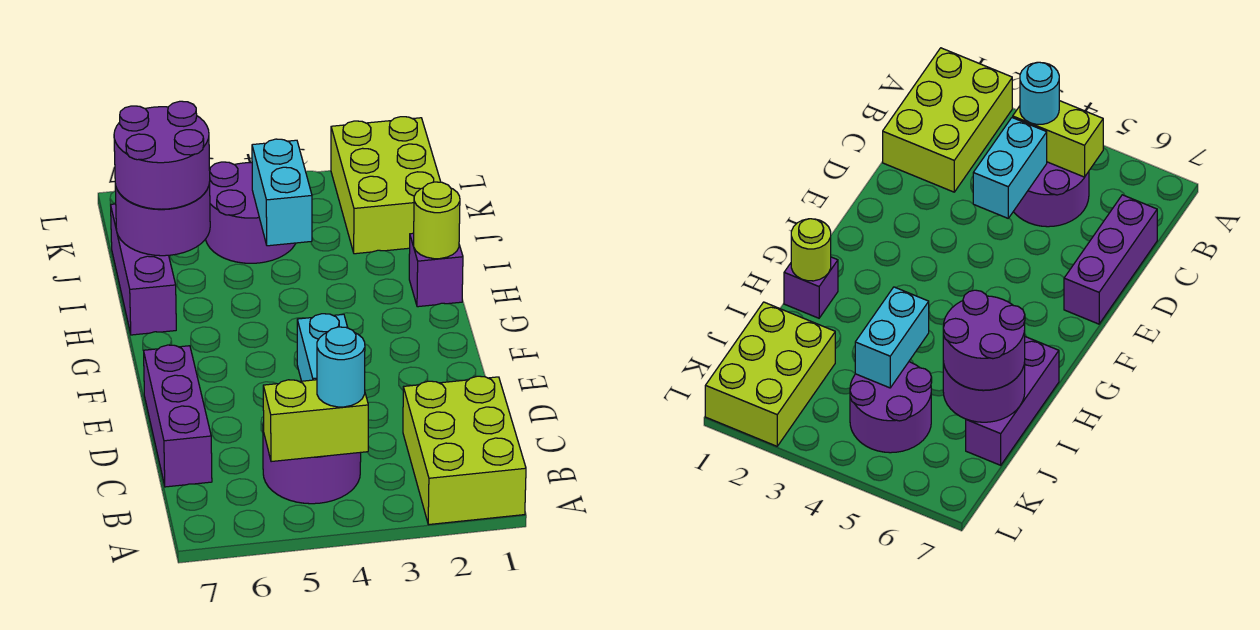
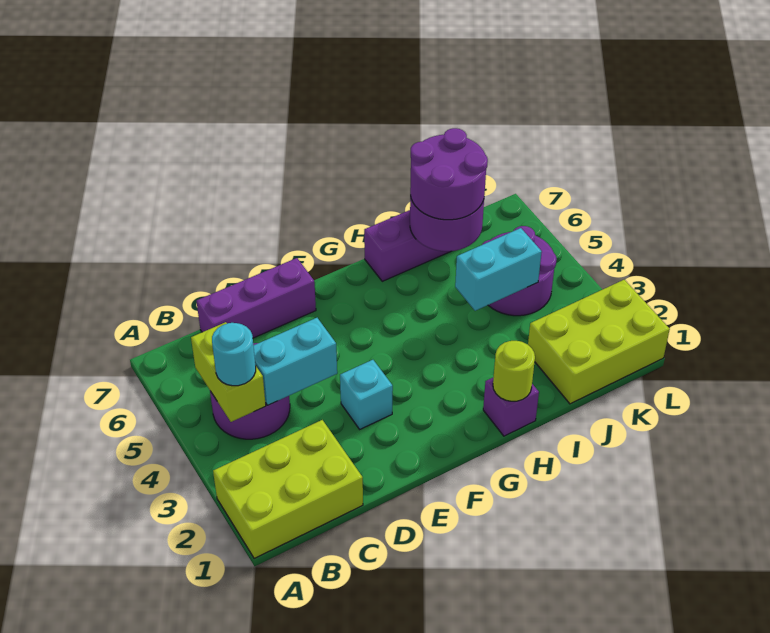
none -> cyan brick E3 level 1

